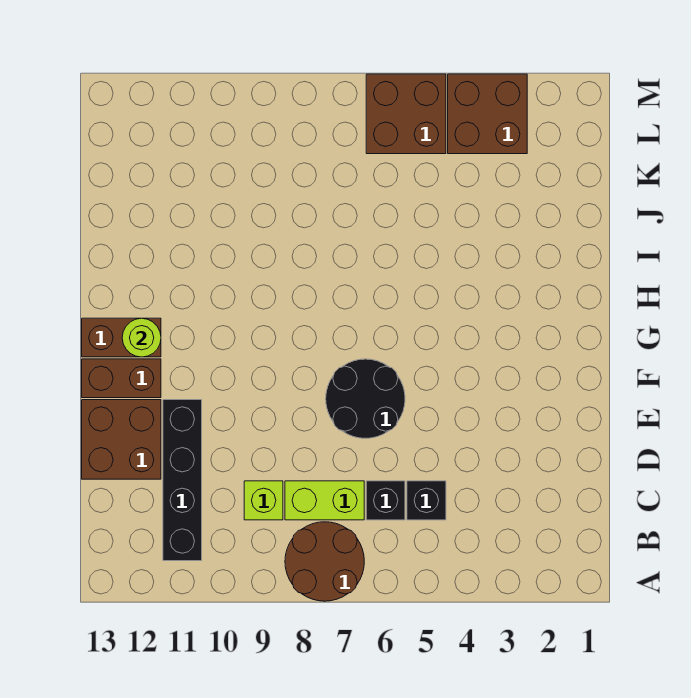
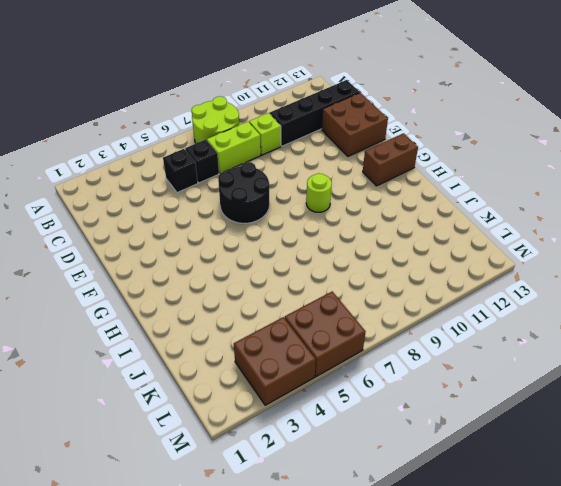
brown round brick A7:B8 level 1 -> lime round brick A7:B8 level 1
black brick B11:E11 level 1 -> black brick C10:C13 level 1
brown brick F12:F13 level 1 -> none
lime round brick G12 level 2 -> lime round brick G9 level 1

